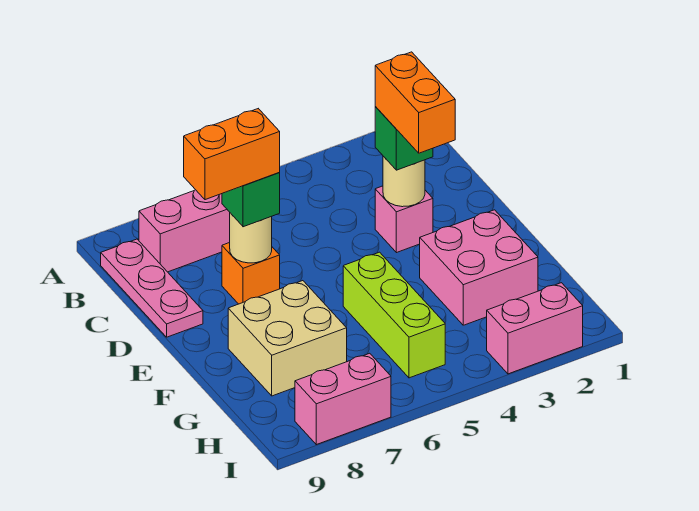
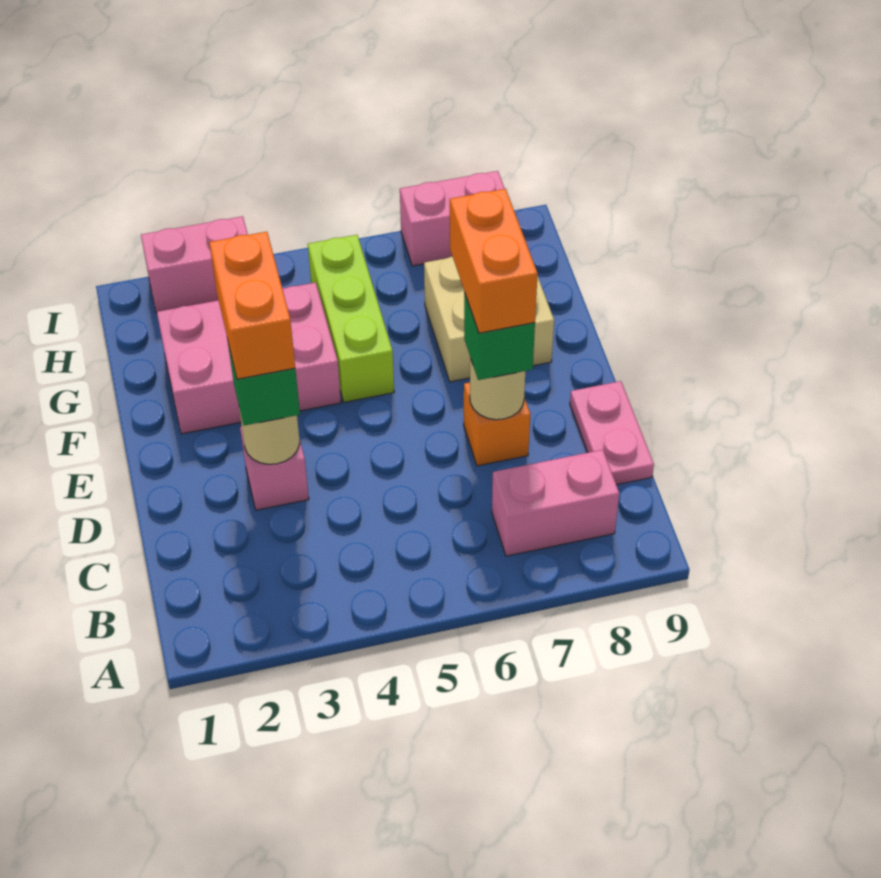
pink plate B9:D9 level 1 -> pink plate C9:D9 level 1
orange brick D7:D8 level 4 -> orange brick D7:E7 level 4
pink brick F2:G3 level 1 -> pink brick F2:G4 level 1

